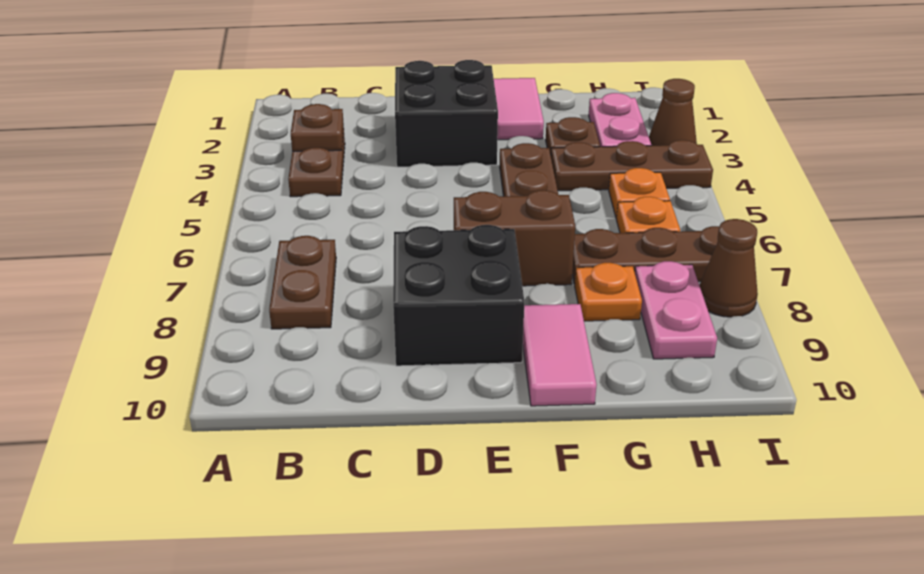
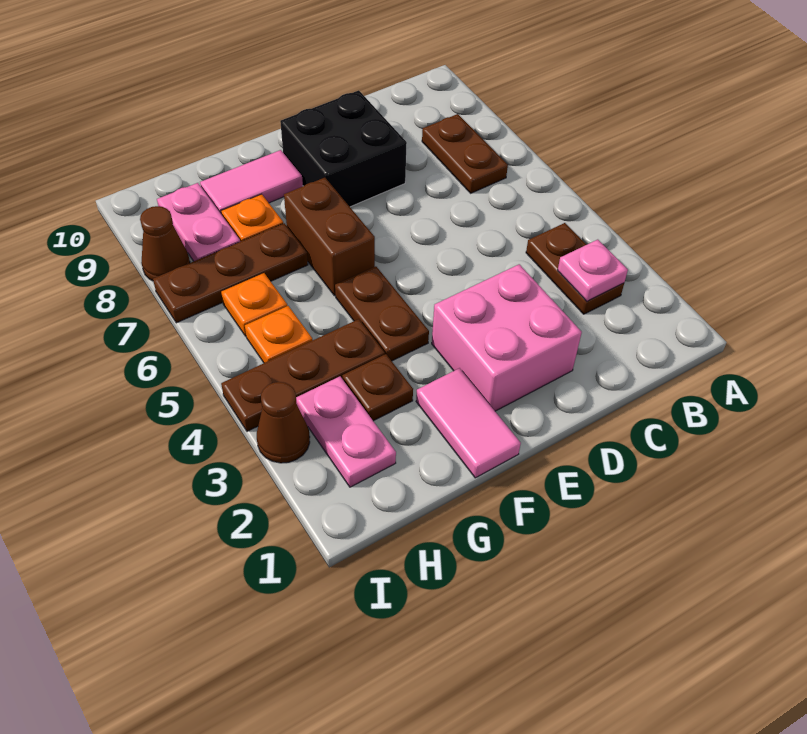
brown plate B3 level 2 -> pink plate B3 level 2
black brick D2:E3 level 1 -> pink brick D2:E3 level 1
brown brick E7:F7 level 1 -> brown brick F6:F7 level 1
pink tile F9:F10 level 1 -> pink tile F9:G9 level 1

